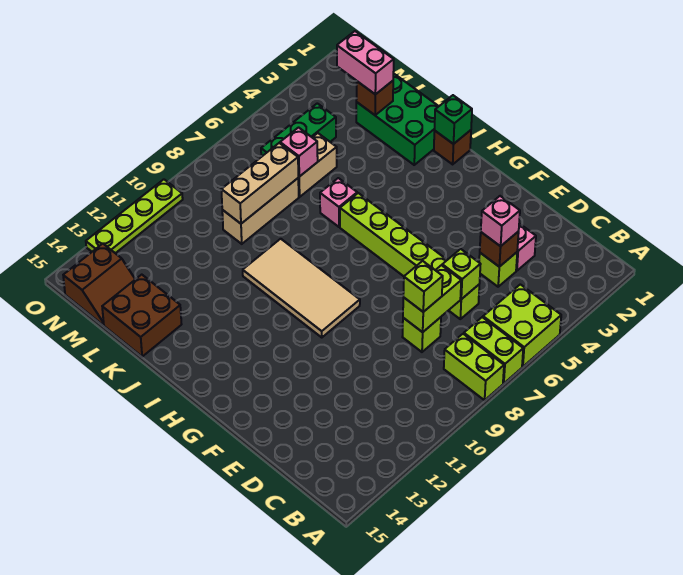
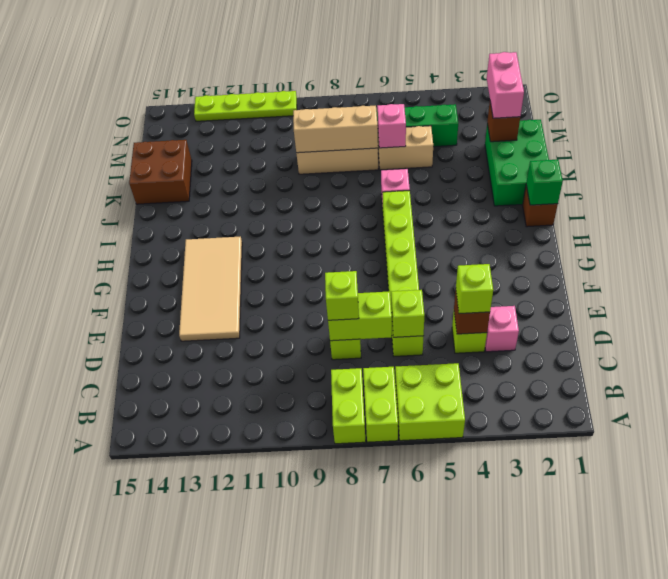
pink brick D4 level 3 -> lime brick D4 level 3
tan tile G9:J10 level 1 -> tan tile E12:H13 level 1
brown slope M14:N15 level 1 top N -> none

